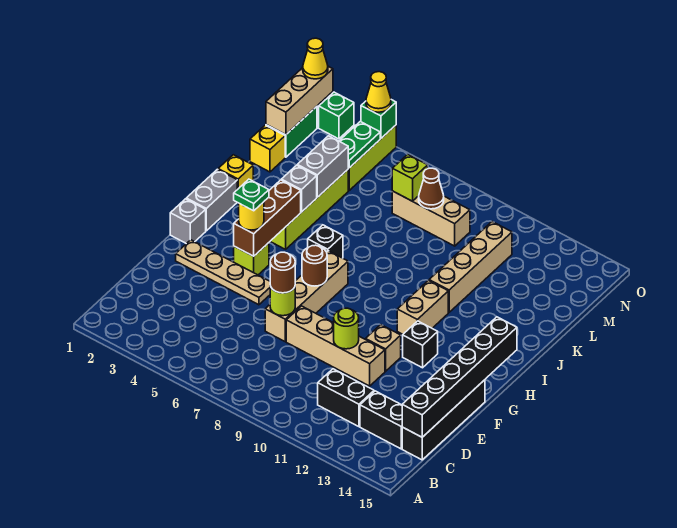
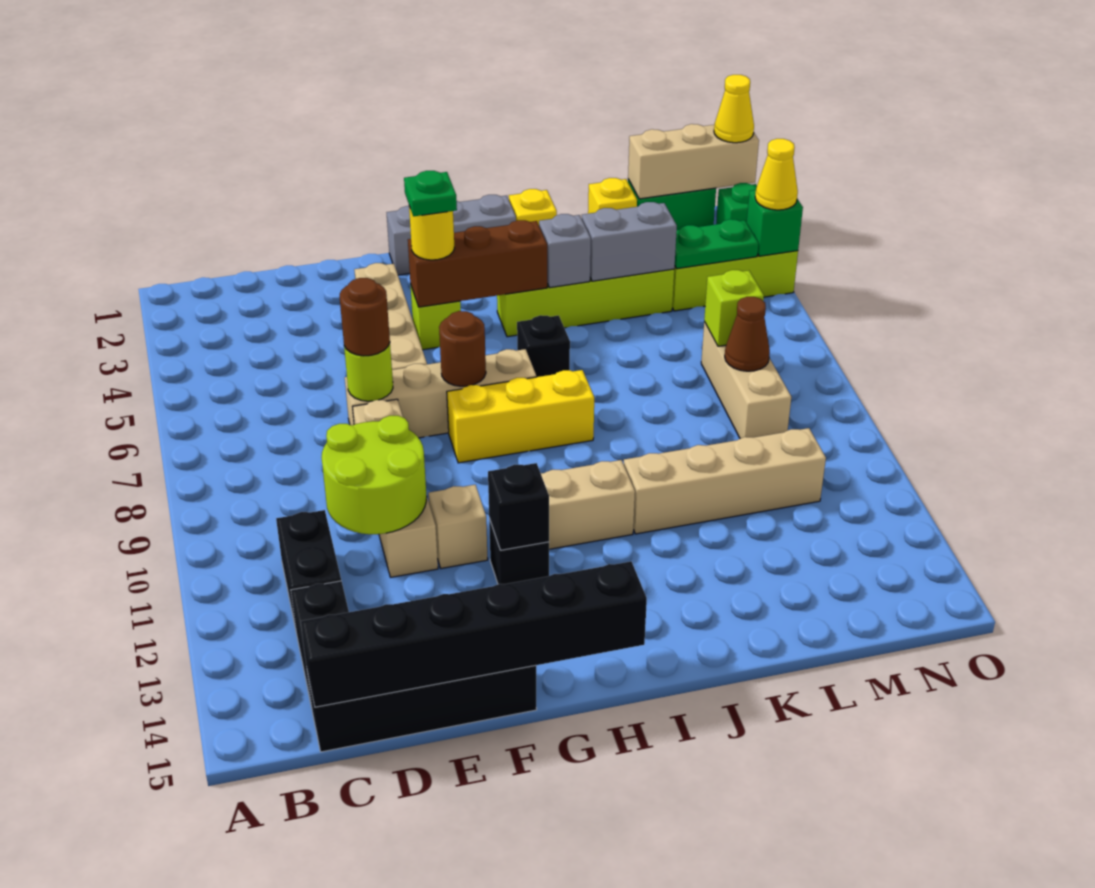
lime round brick E10 level 2 -> lime round brick D10:E11 level 2
none -> yellow brick G8:I8 level 1
none -> black brick G12 level 2

